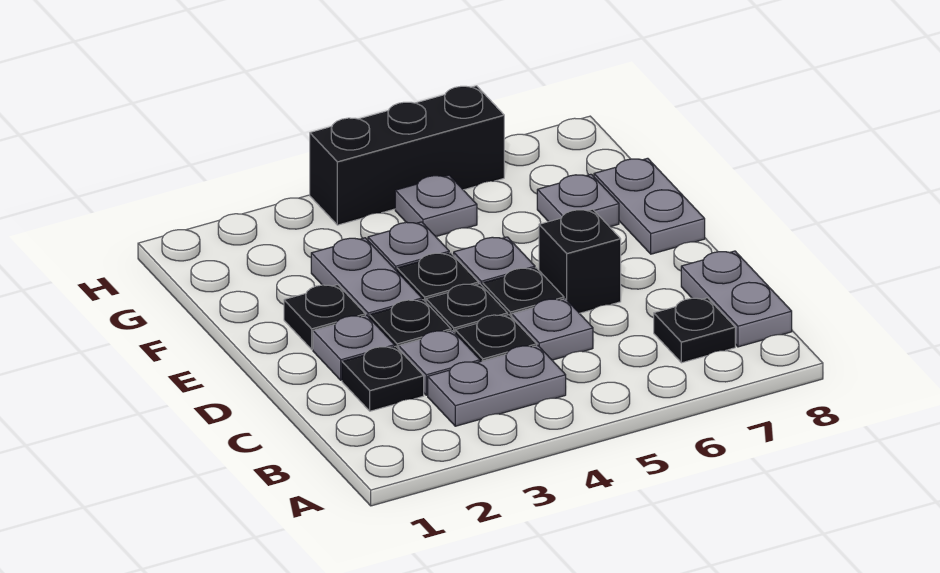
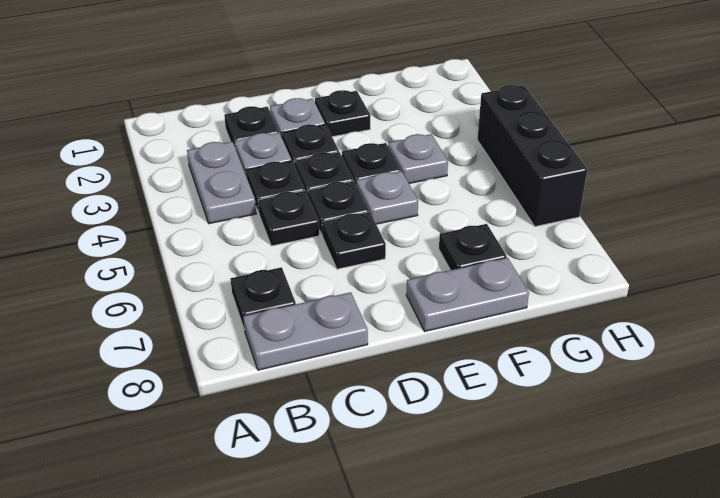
grey plate C5 level 1 -> black plate C5 level 1
black brick D6 level 1 -> black plate D6 level 1
grey plate E3:F3 level 1 -> none
grey plate F7 level 1 -> black plate F7 level 1
grey plate G5 level 1 -> none

